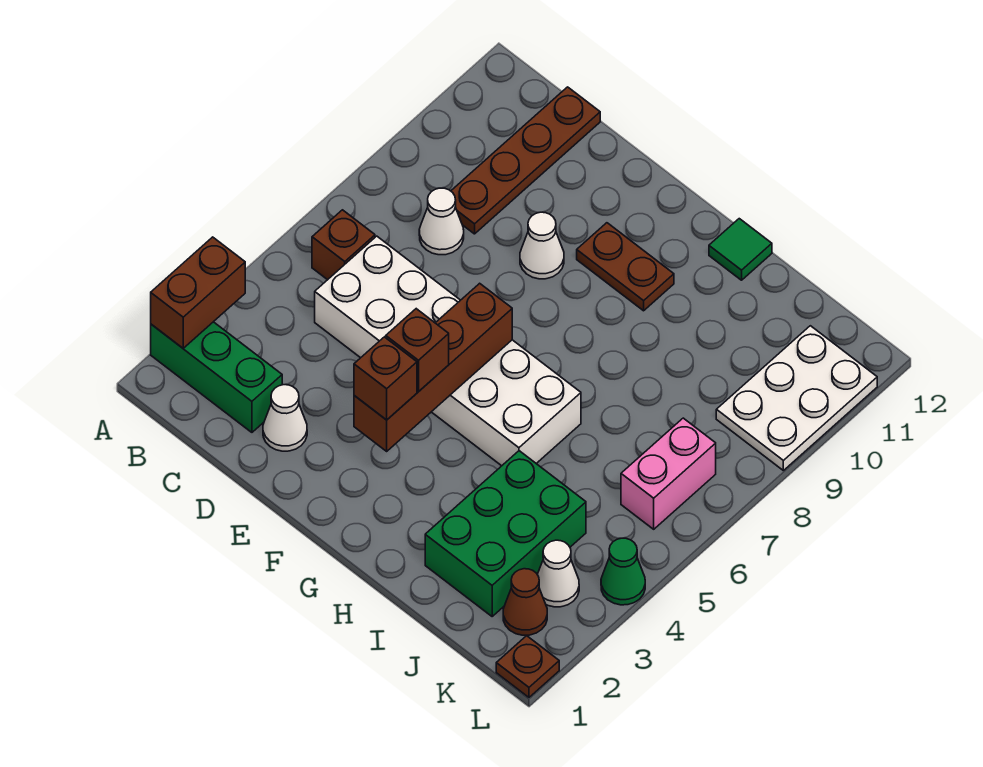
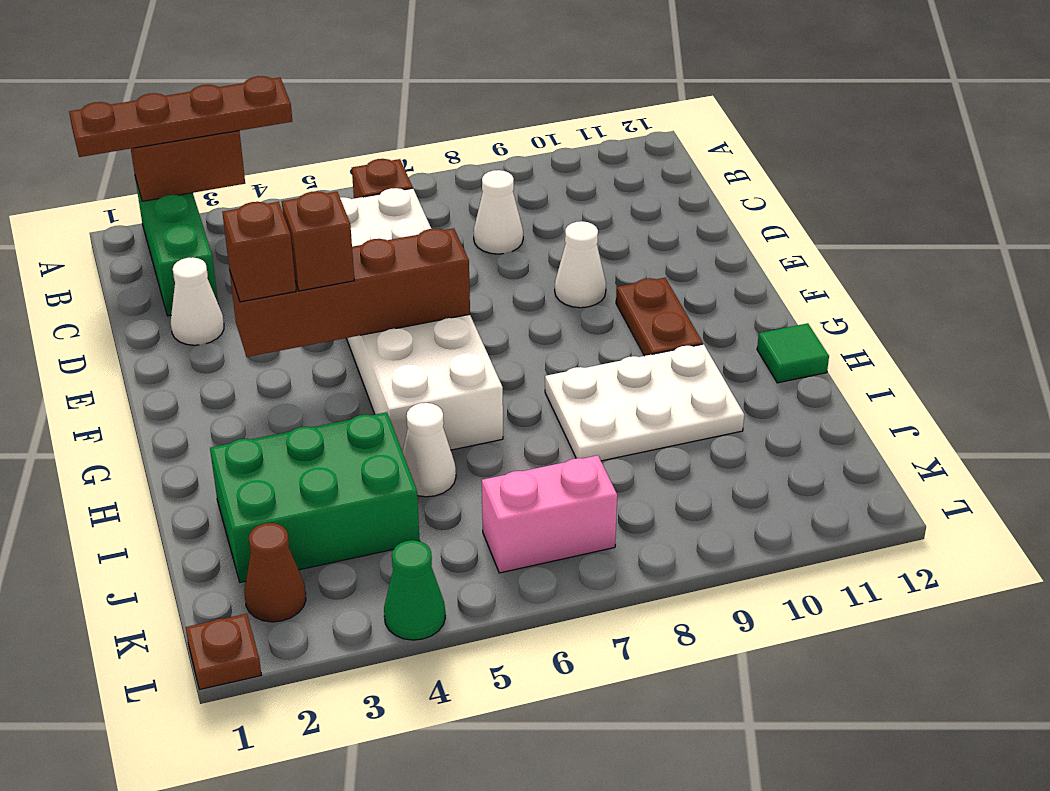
brown plate C9:C12 level 1 -> brown plate A1:A4 level 3
white cone K3 level 1 -> white cone I5 level 1
white plate K9:L11 level 1 -> white plate H8:I10 level 1

